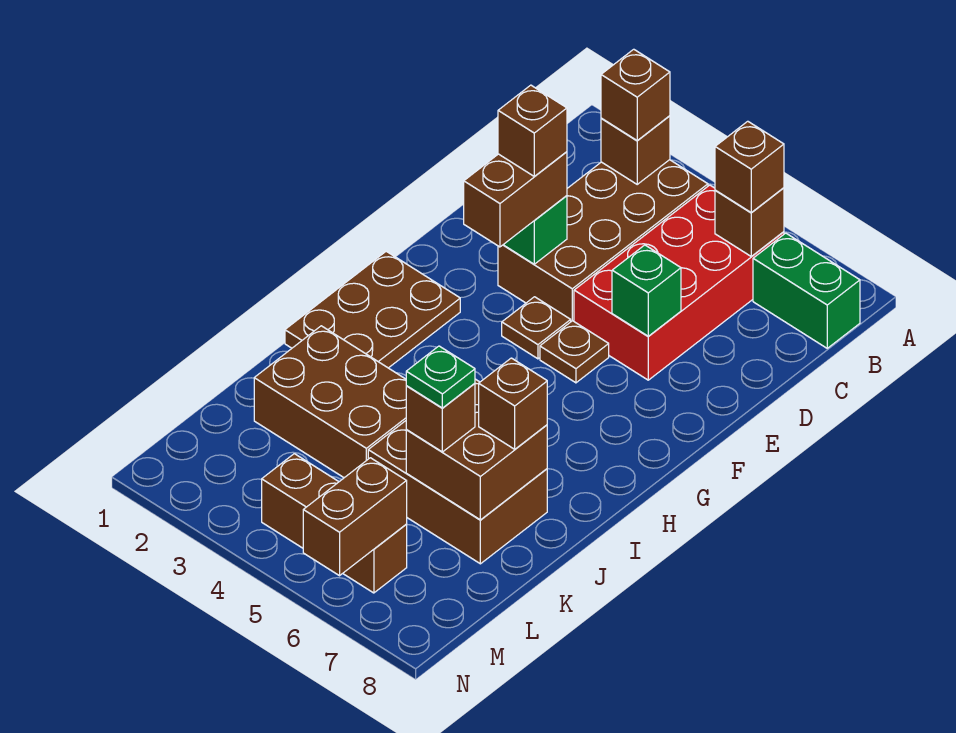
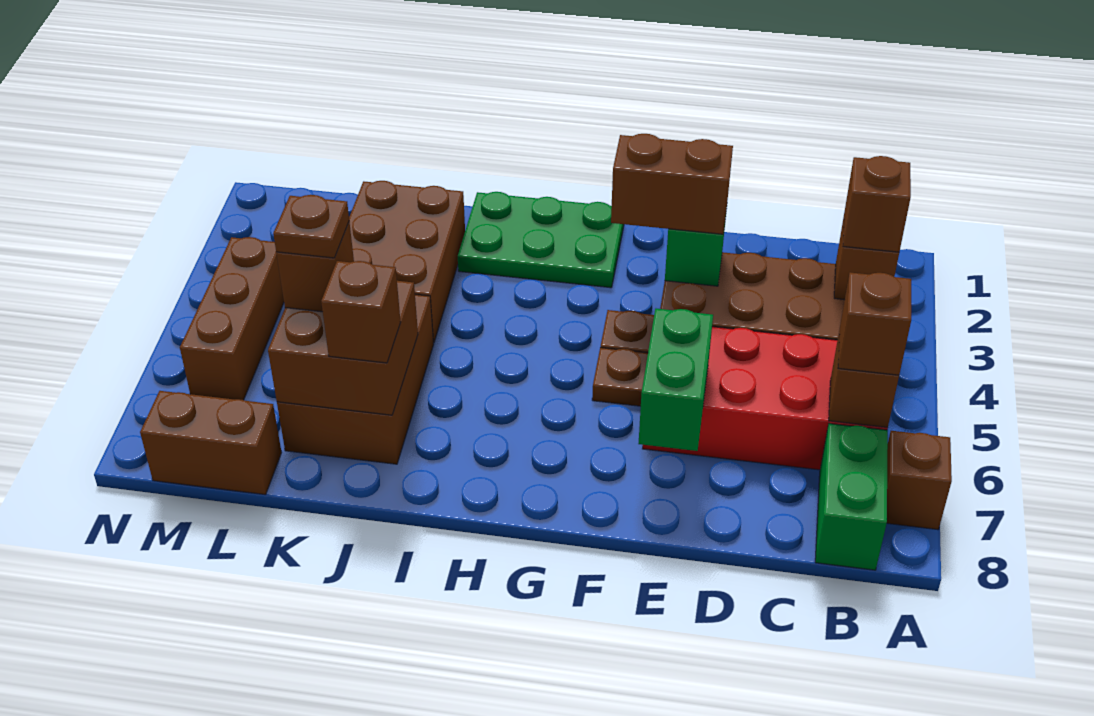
brown brick E3 level 4 -> brown brick A7 level 1
green brick E6 level 2 -> green brick E6:E7 level 2
brown plate G1:I2 level 1 -> green plate G1:I2 level 1
green plate K6 level 4 -> brown plate K6 level 4
brown brick M6:N6 level 2 -> brown brick L8:M8 level 1

